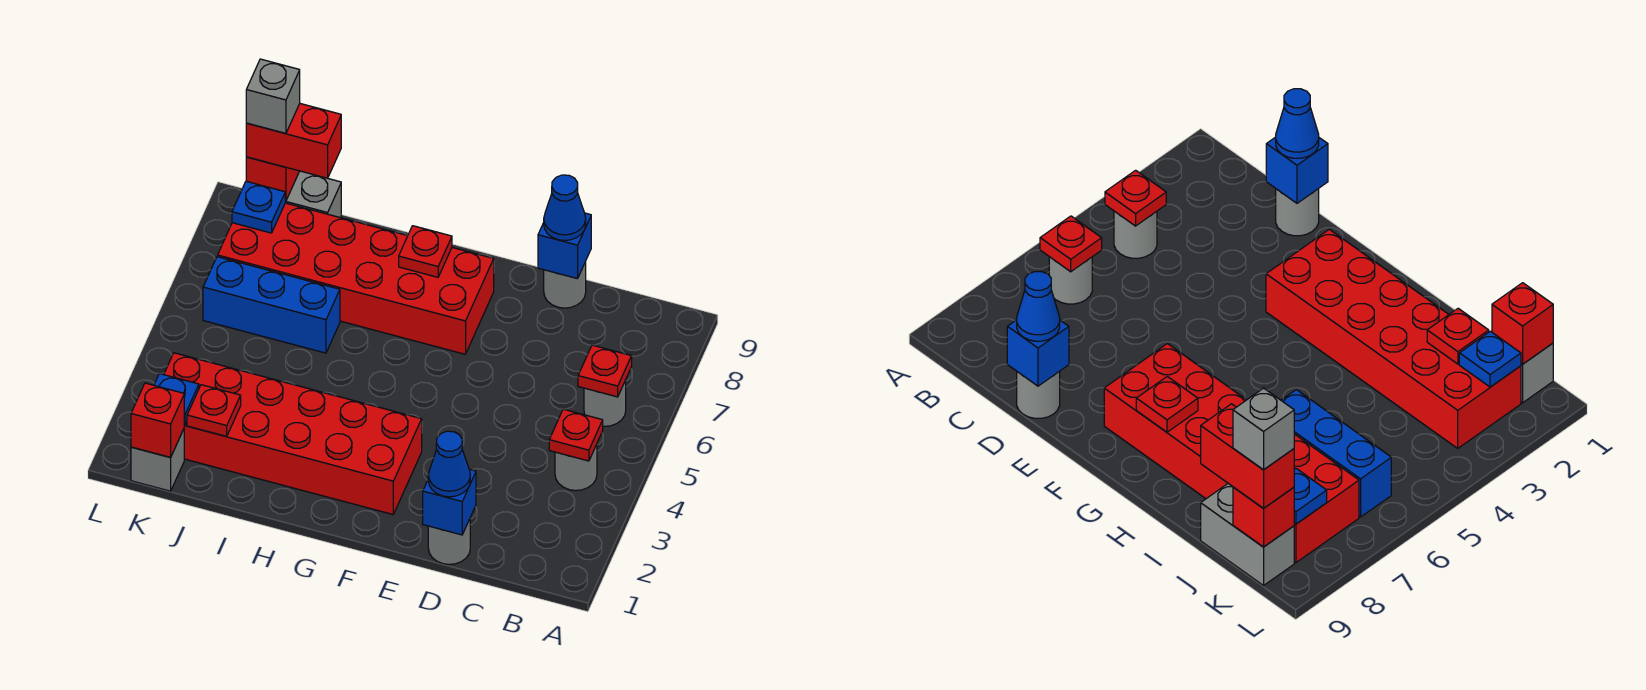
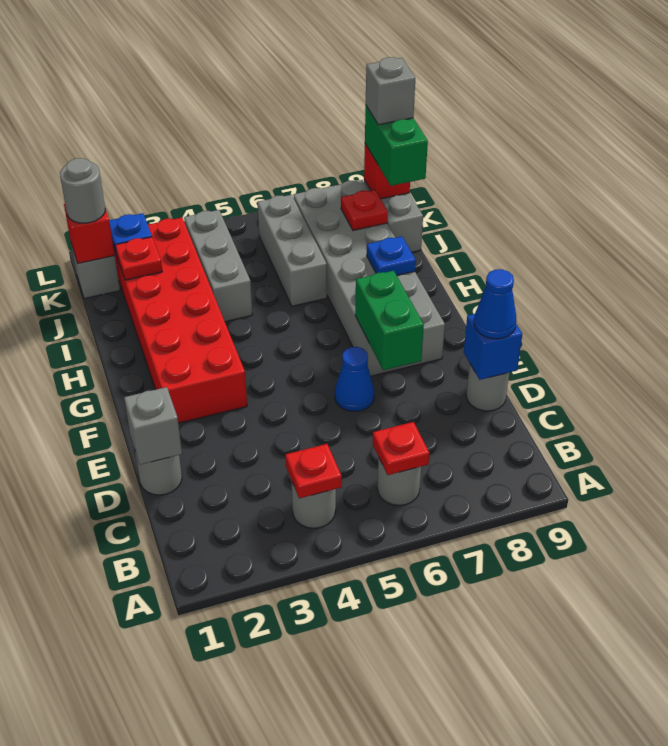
blue brick D1 level 2 -> grey brick D1 level 2
blue cone D1 level 3 -> blue cone E6 level 1
none -> green brick E7:F7 level 2
red brick F7:K8 level 1 -> grey brick F7:K8 level 1
red plate G8 level 2 -> red plate J8 level 2
none -> grey brick I4:K4 level 1
blue brick I6:K6 level 1 -> grey brick I6:K6 level 1
red brick J9:K9 level 3 -> green brick J9:K9 level 3
none -> grey round brick K1 level 3
blue plate K8 level 2 -> blue plate H8 level 2

